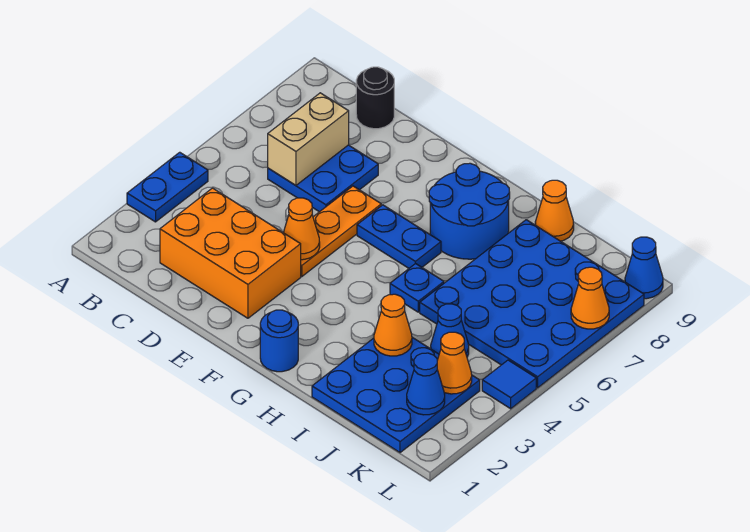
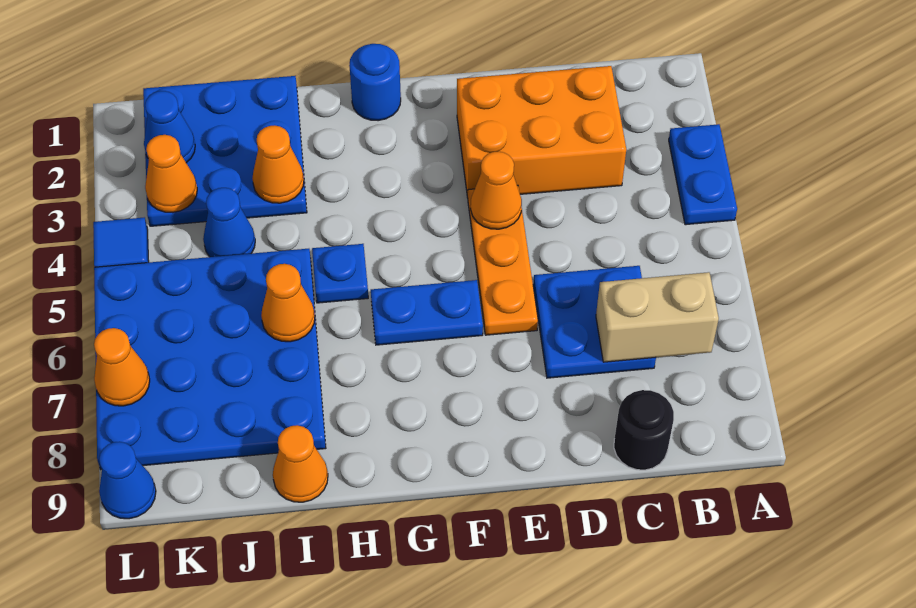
tan brick C6:C7 level 2 -> tan brick B7:C7 level 2
blue round brick G7:H8 level 1 -> none
none -> orange cone I6 level 2

